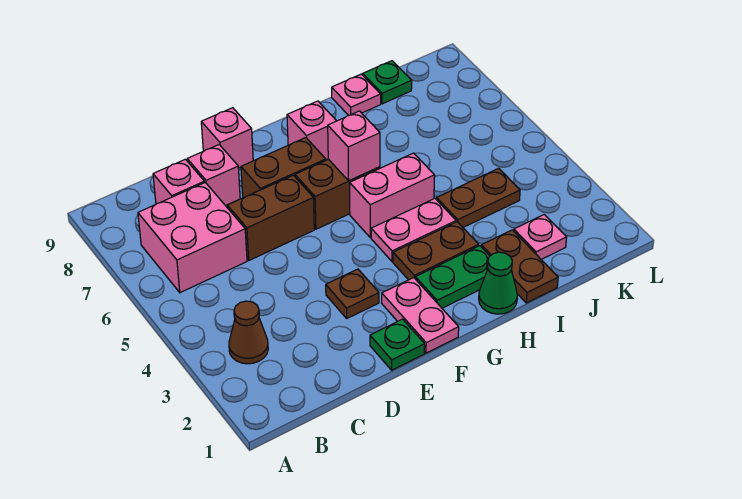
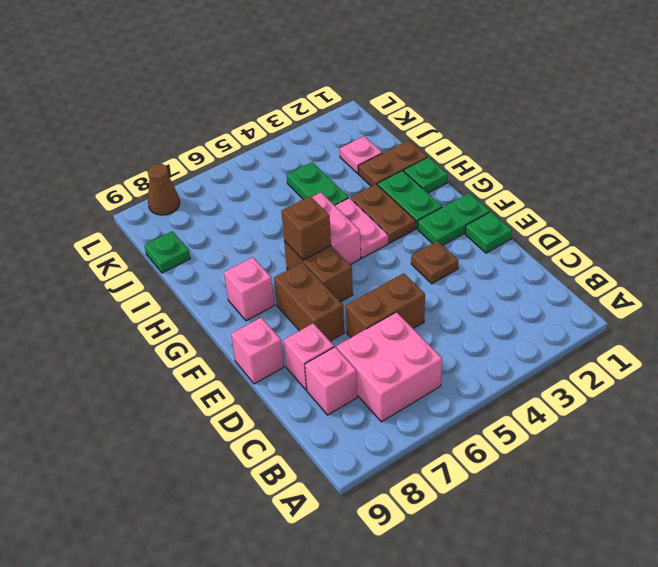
brown cone B3 level 1 -> brown cone L8 level 1
brown brick D6:E6 level 1 -> brown brick D5:D6 level 1
pink plate F1:F2 level 1 -> green plate F1:F2 level 1
pink brick G6 level 2 -> brown brick G6 level 2
green cone H1 level 1 -> green plate H1 level 1
brown plate I4:J4 level 1 -> green plate I4:J4 level 1
pink plate I9 level 1 -> none

